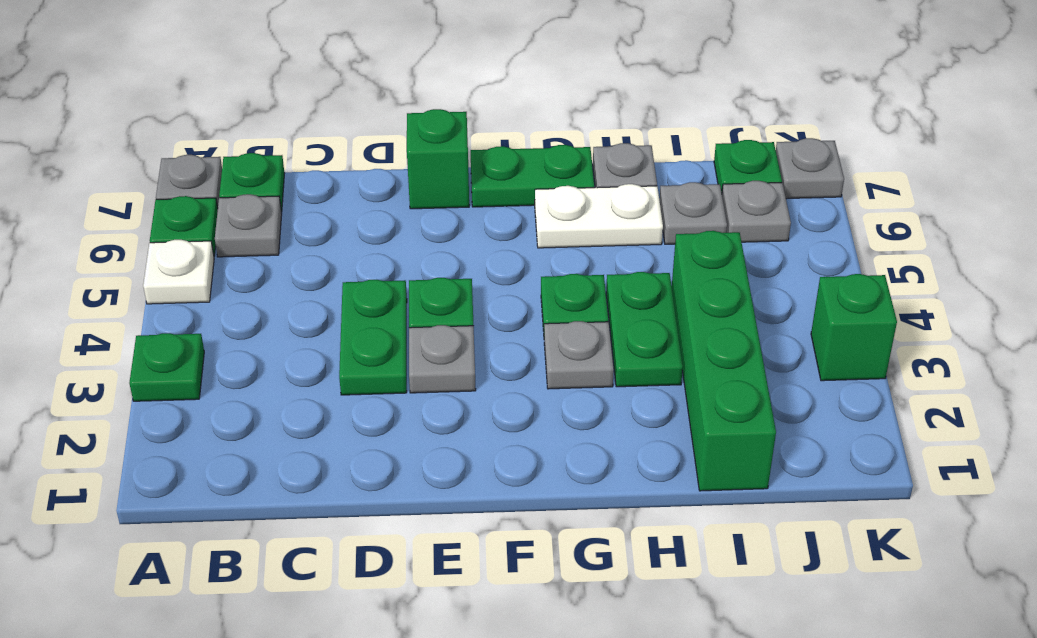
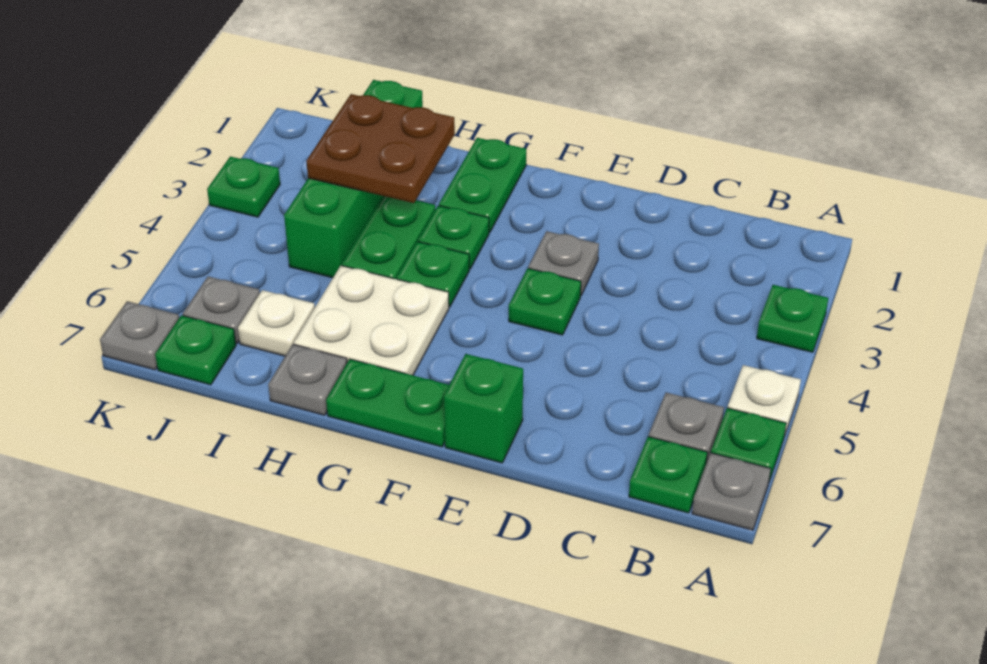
green plate D3:D4 level 1 -> green plate G1:G2 level 1
grey plate G3 level 1 -> green plate G3 level 1
white plate G6:H6 level 1 -> white plate G5:H6 level 1
none -> brown plate H2:I3 level 2
grey plate I6 level 1 -> white plate I6 level 1
green brick K3 level 1 -> green plate K3 level 1

